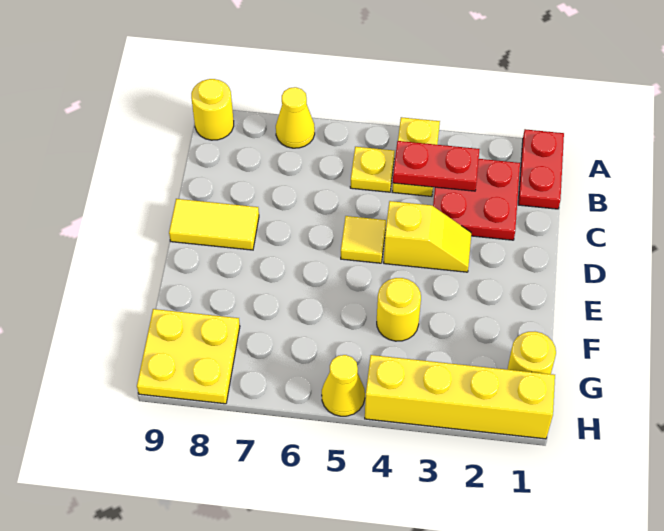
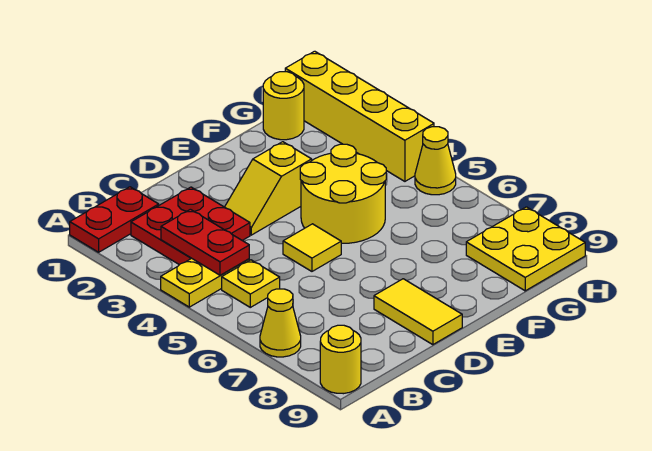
yellow slope D3:D4 level 1 top 4 -> yellow slope D3:E3 level 1 top E
yellow round brick F4 level 1 -> yellow round brick E4:F5 level 1

